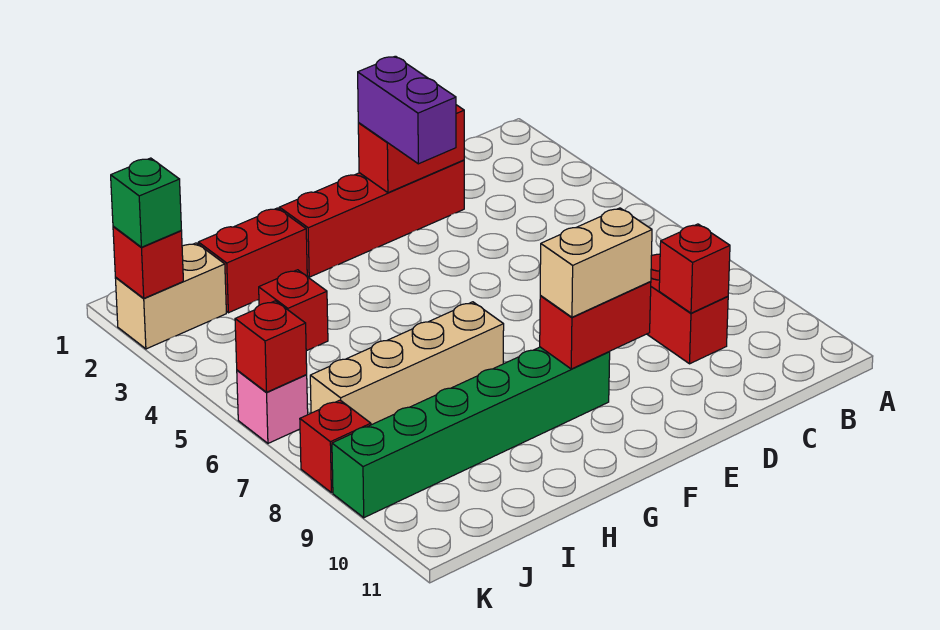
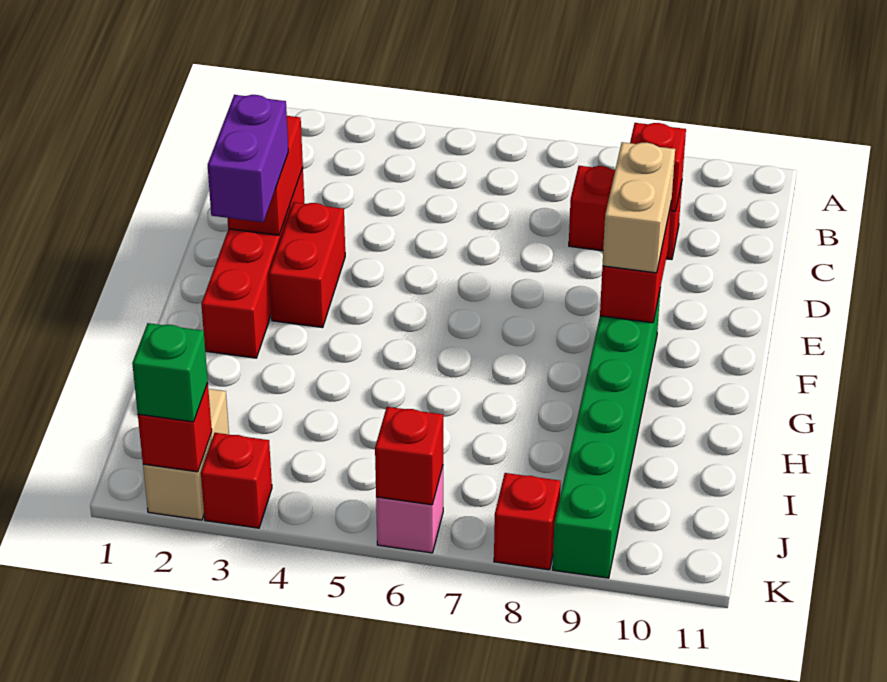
purple brick E2:E3 level 3 -> purple brick E2:F2 level 3
tan brick G7:J7 level 1 -> none
red brick H2:I2 level 1 -> red brick E3:F3 level 1
red brick I4 level 1 -> red brick K3 level 1

